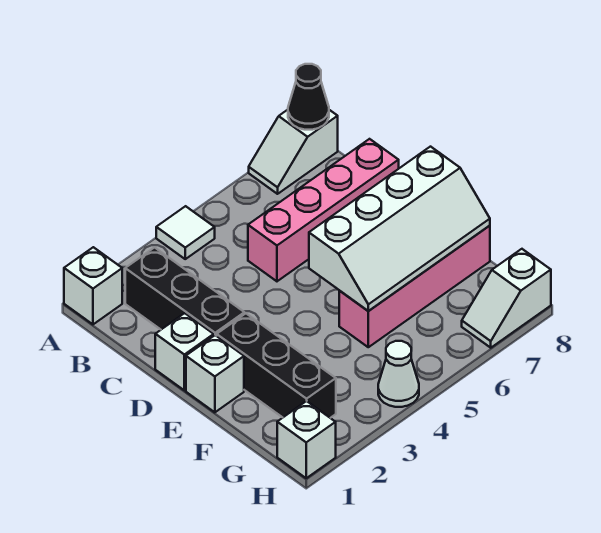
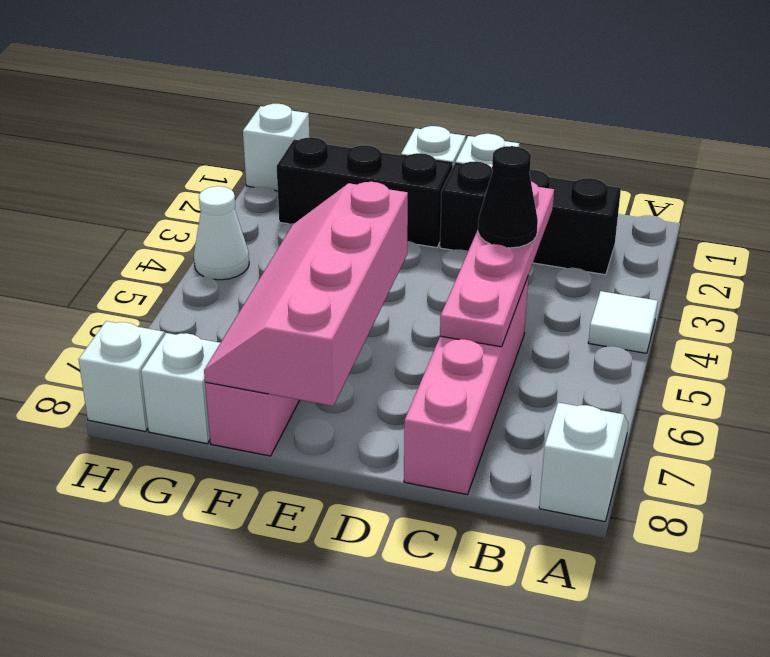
white brick A1 level 1 -> white brick G8 level 1
black cone A8 level 2 -> black cone C4 level 3
none -> pink plate C3:C6 level 2
white slope E5:F8 level 2 top E -> pink slope E5:F8 level 2 top E

